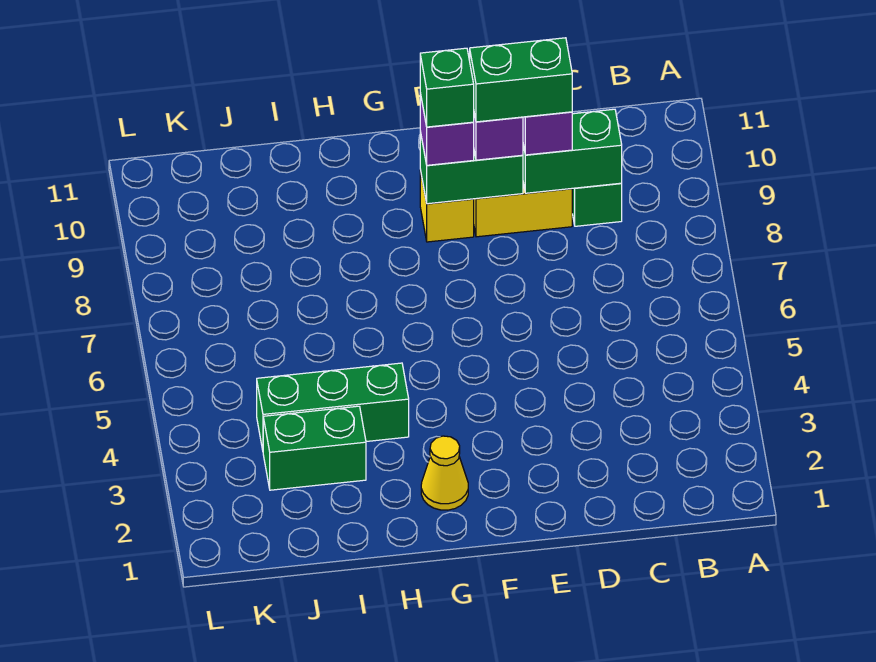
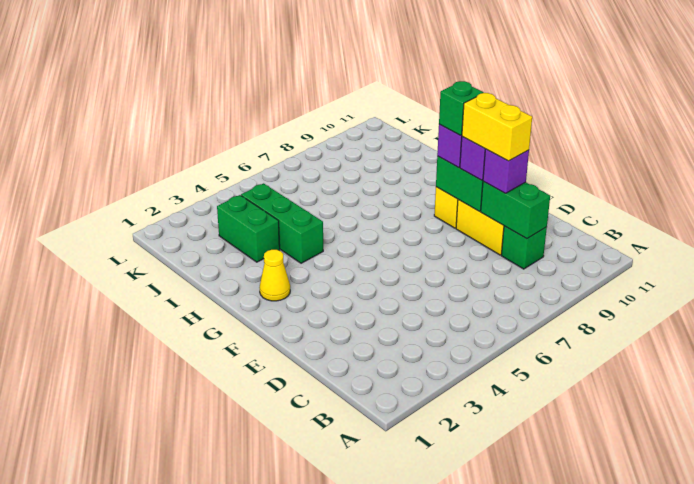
green brick D9:E9 level 4 -> yellow brick D9:E9 level 4

